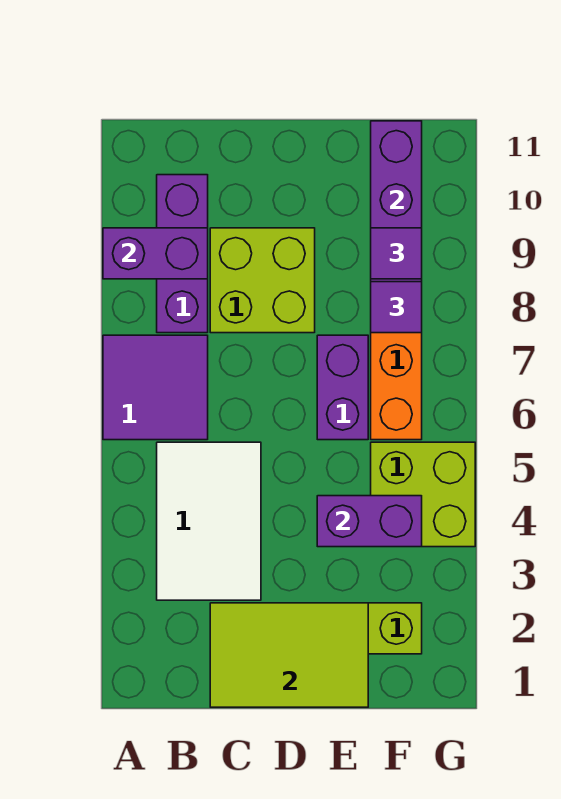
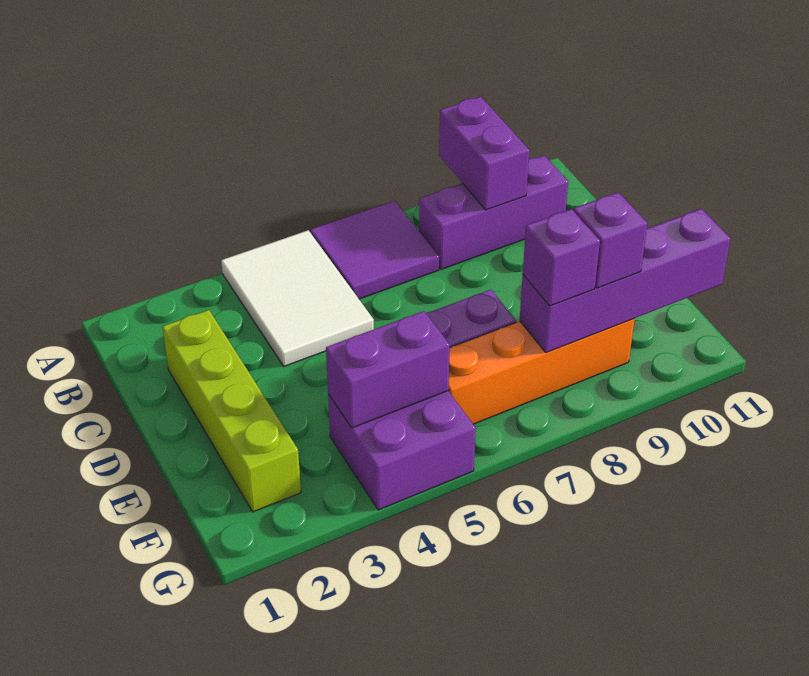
white tile B3:C5 level 1 -> white tile A4:C5 level 1
lime tile C1:E2 level 2 -> none
lime brick C8:D9 level 1 -> none
purple brick E4:F4 level 2 -> purple brick F4:F5 level 2
lime brick F4:G5 level 1 -> purple brick F4:G5 level 1
purple tile F8 level 3 -> purple brick F8 level 3
purple tile F9 level 3 -> purple brick F9 level 3

